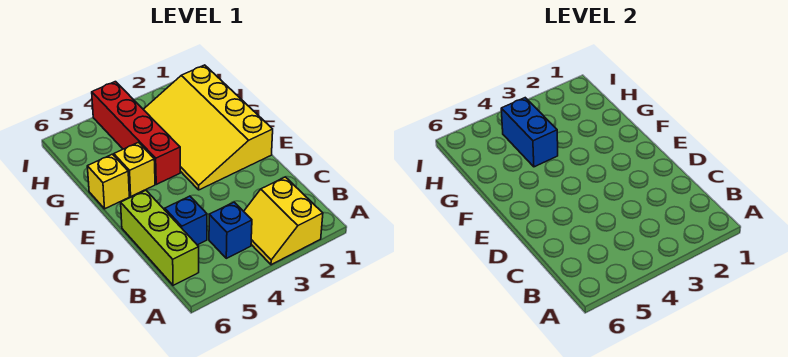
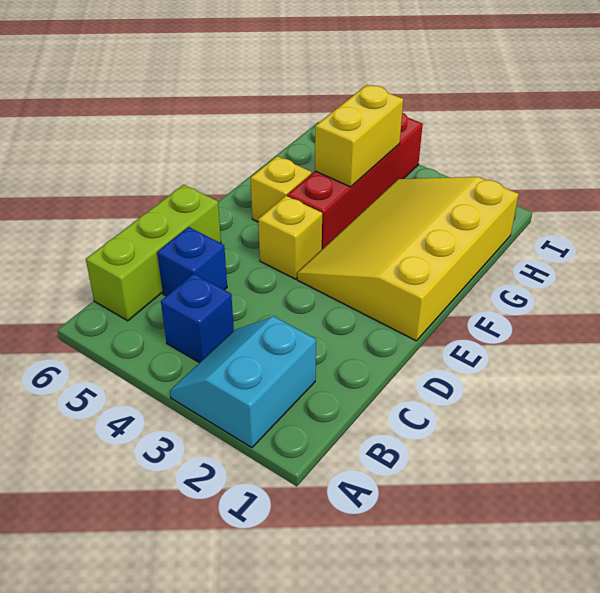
yellow slope A2:B3 level 1 top 2 -> cyan slope A2:B3 level 1 top 2
yellow brick F6 level 1 -> yellow brick E4 level 1
blue brick G4:H4 level 2 -> yellow brick G4:H4 level 2

